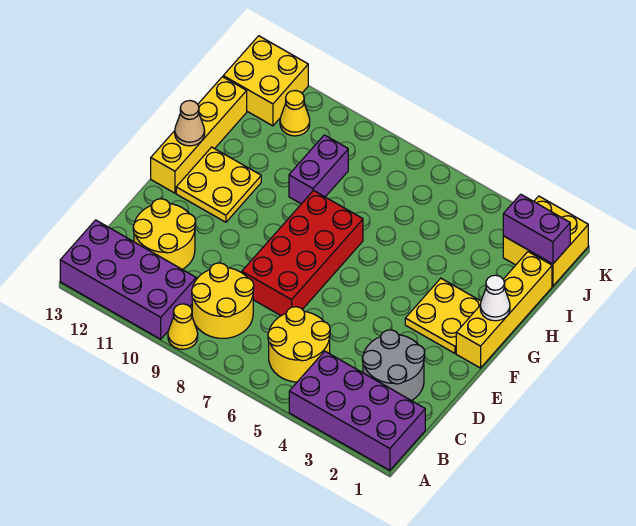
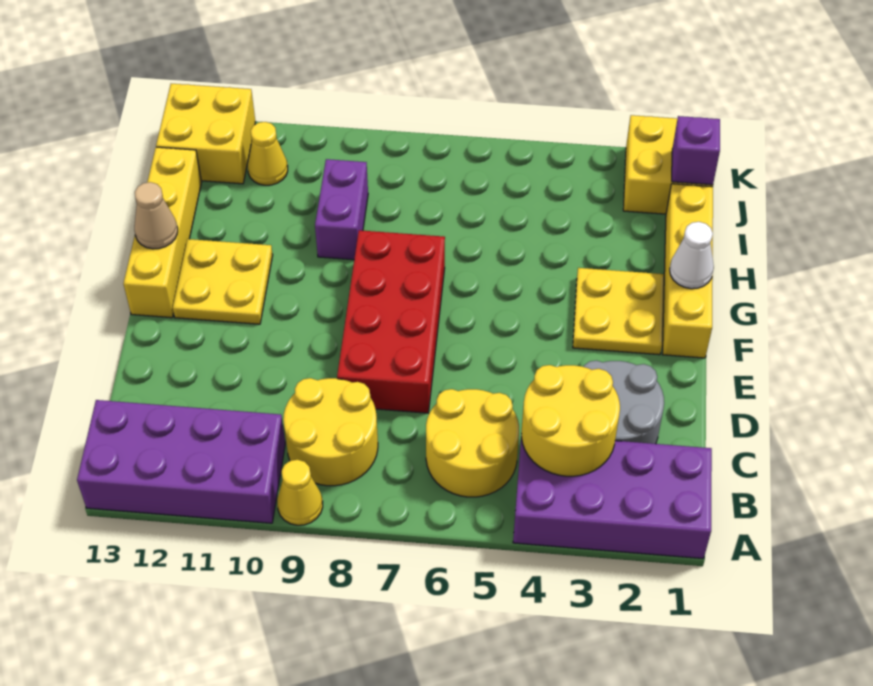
yellow round brick C11:D12 level 1 -> yellow round brick B3:C4 level 2
purple brick J1:J2 level 2 -> purple brick J1 level 2

